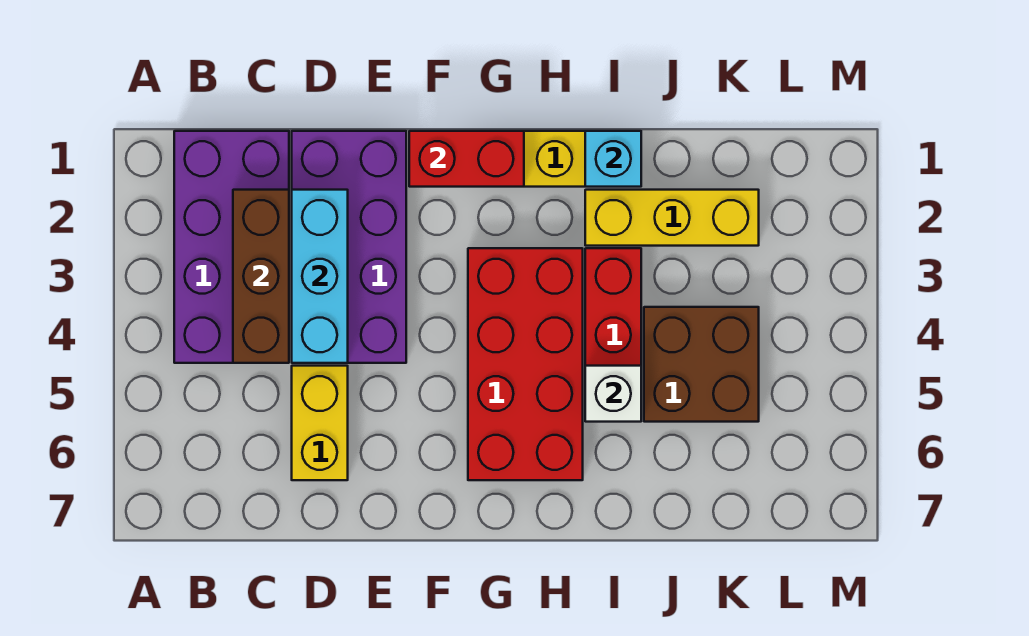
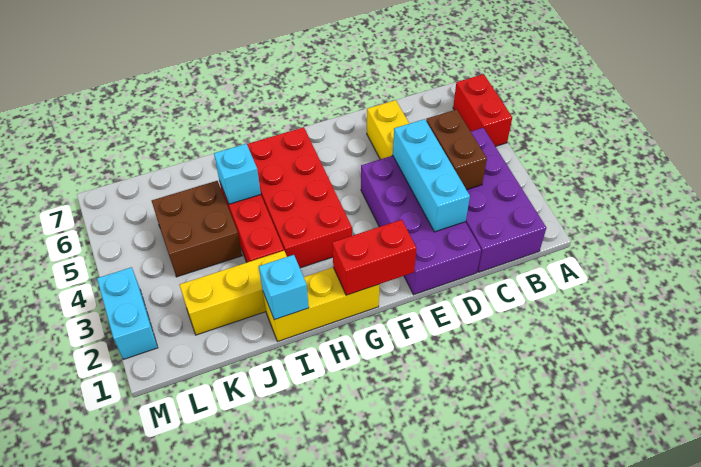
none -> red brick A5:A6 level 1
brown brick C2:C4 level 2 -> brown brick C3:C4 level 2
white brick I5 level 2 -> cyan brick I5 level 2
none -> cyan brick M2:M3 level 1

